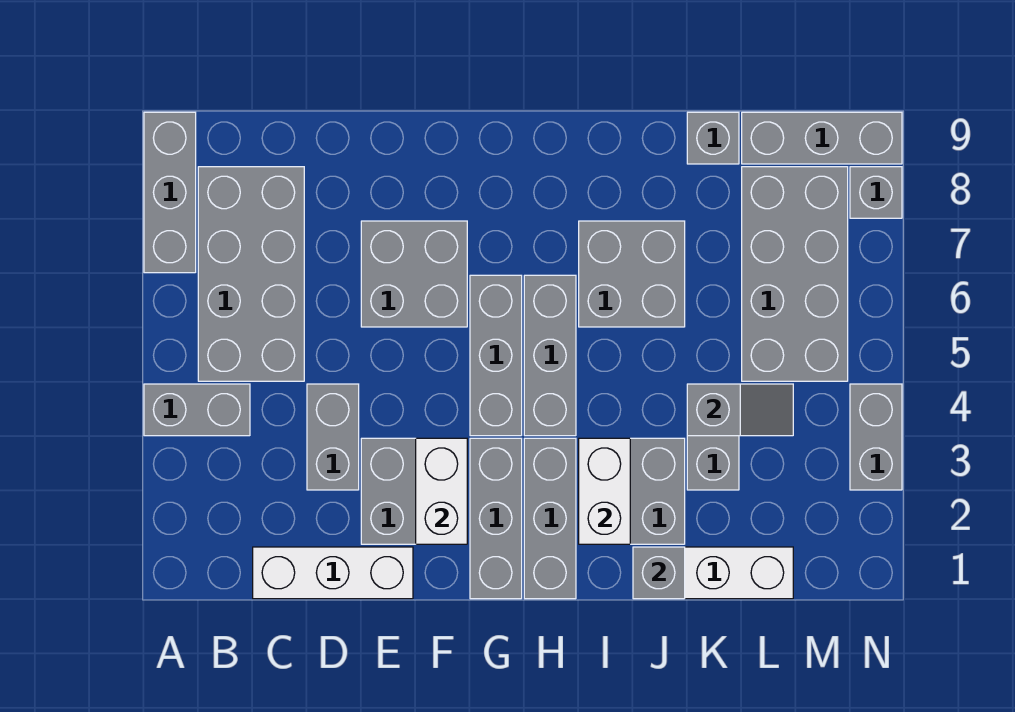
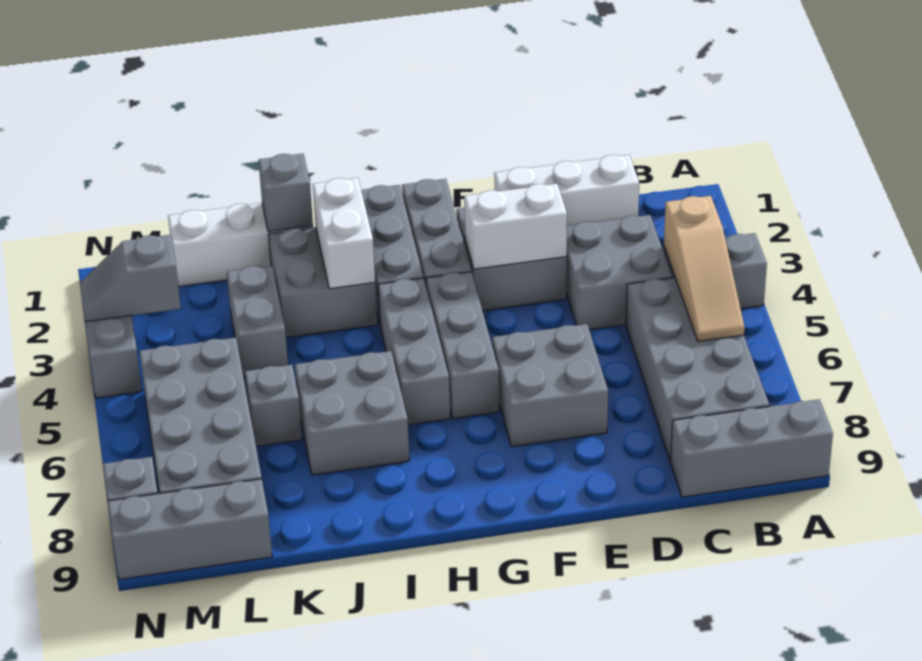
grey brick A7:A9 level 1 -> grey brick A9:C9 level 1
none -> tan slope B4:B6 level 2 top 4
grey brick D3:D4 level 1 -> grey brick C3:D4 level 1
white brick F2:F3 level 2 -> white brick E3:F3 level 2
grey slope K4:L4 level 2 top K -> grey slope M3:N3 level 2 top M
grey brick K9 level 1 -> grey brick K6 level 1

